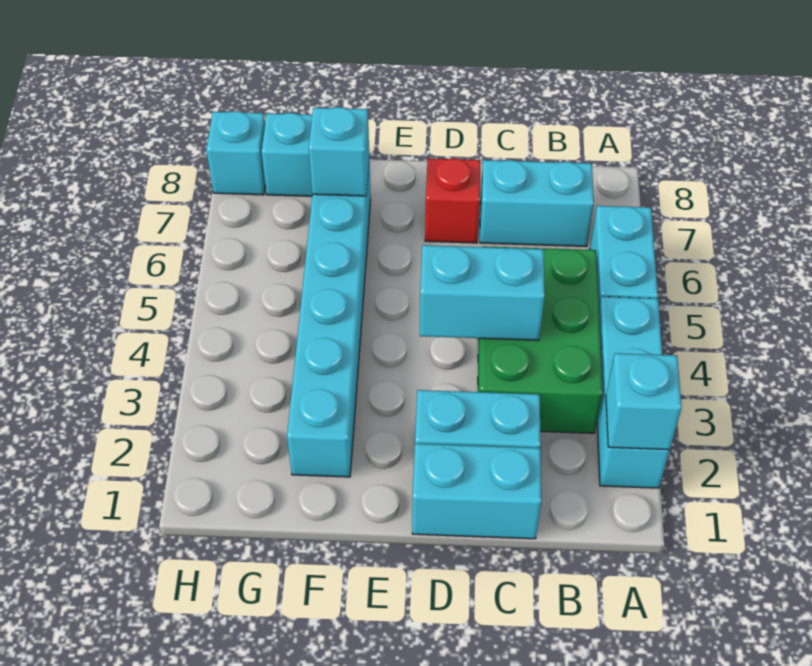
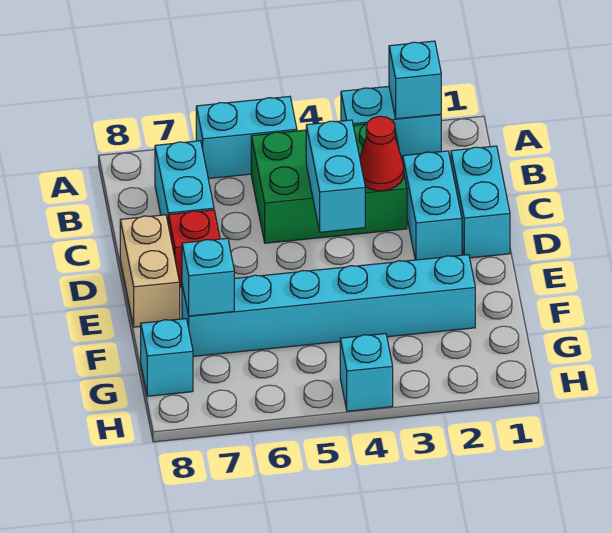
cyan brick A2:A4 level 1 -> cyan brick A2:A3 level 1
none -> red cone C3 level 2
none -> tan brick D8:E8 level 1
cyan brick H8 level 1 -> cyan brick H4 level 1

